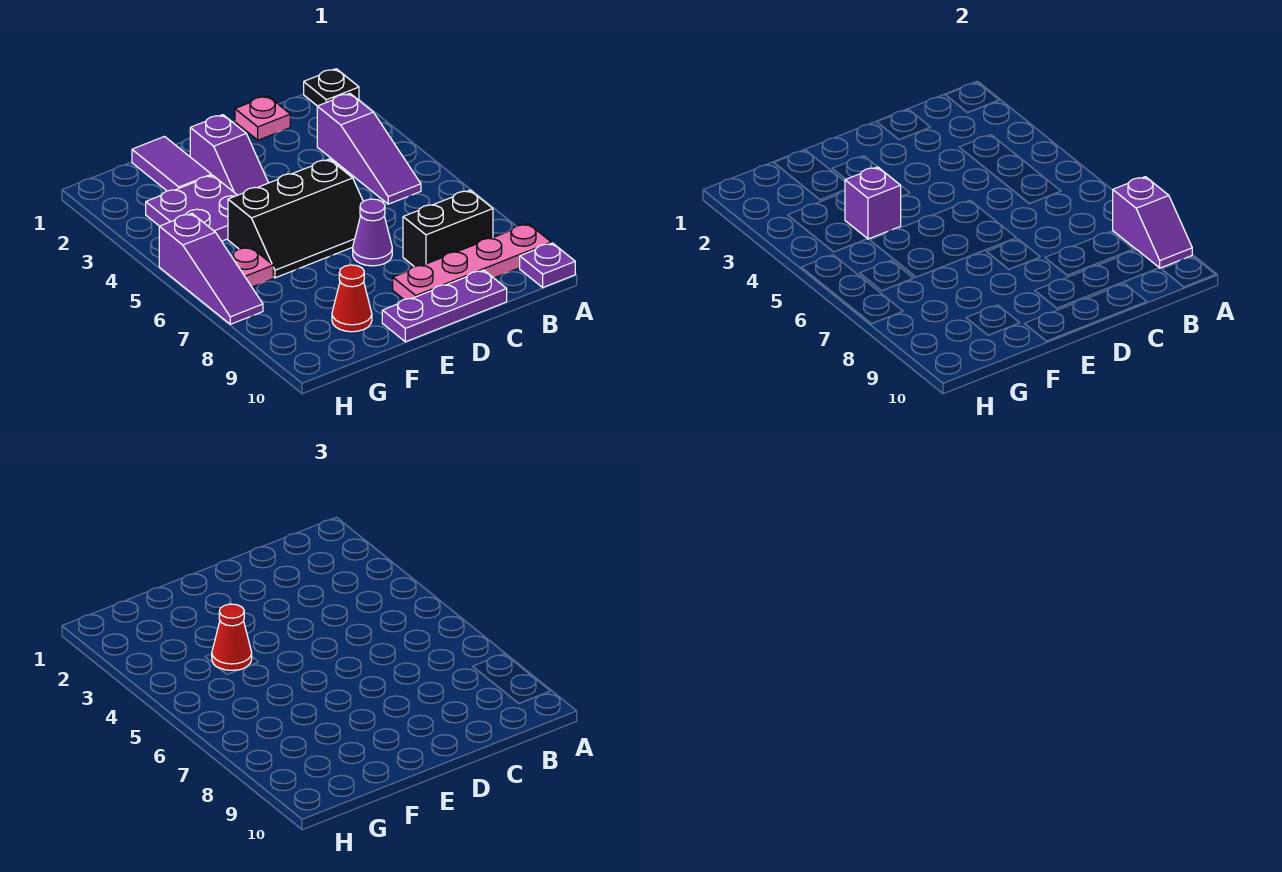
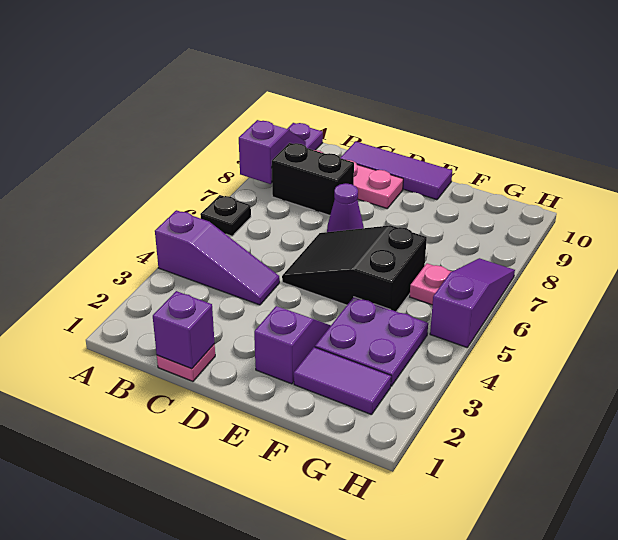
black plate A1 level 1 -> black plate A6 level 1
purple slope B3:B5 level 1 top 3 -> purple slope A4:C4 level 1 top A
purple plate C10:E10 level 1 -> purple tile C10:E10 level 1
black slope D5:F6 level 1 top 5 -> black slope D5:F6 level 1 top F
purple tile F1:F2 level 1 -> purple tile F2:G2 level 1
purple brick F4 level 2 -> purple brick C1 level 2
red cone F4 level 3 -> none
red cone F9 level 1 -> none

